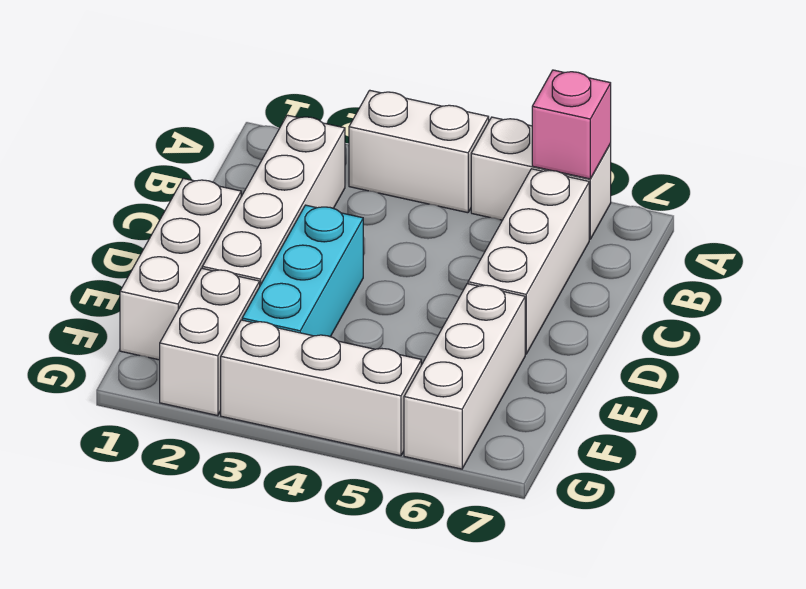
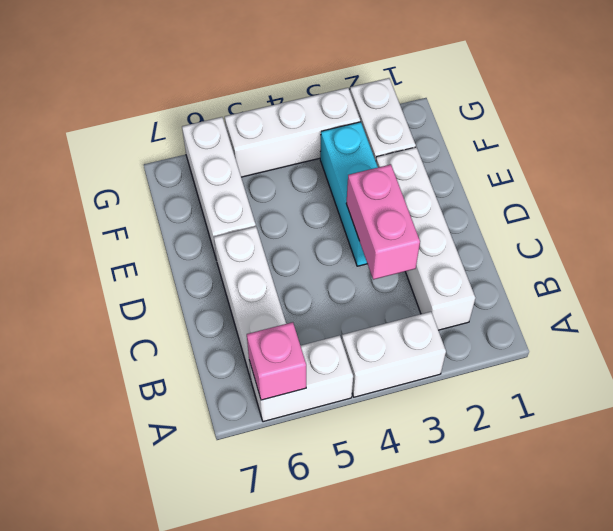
none -> pink brick C3:D3 level 2
white brick D1:F1 level 1 -> none

